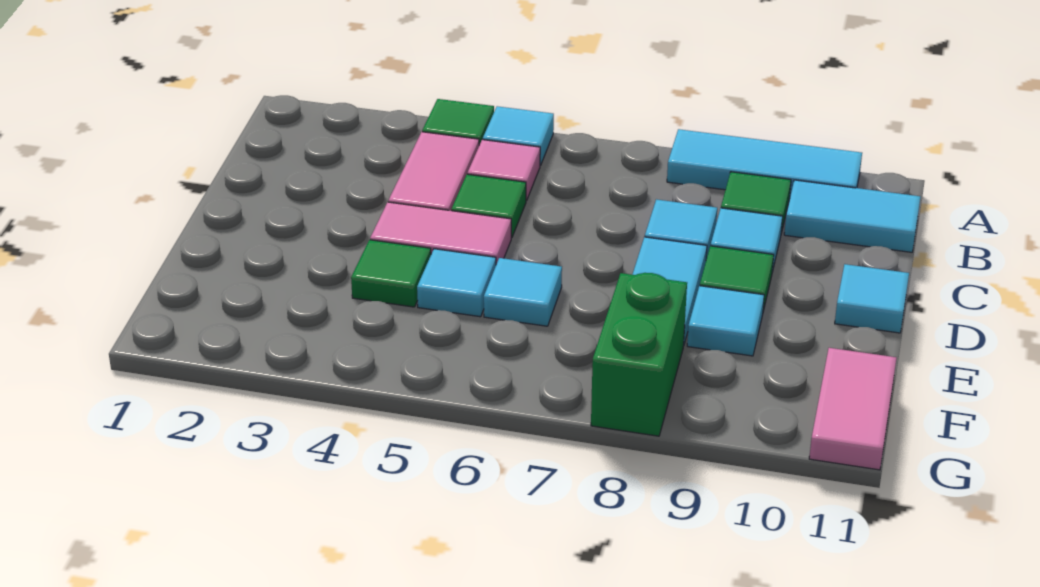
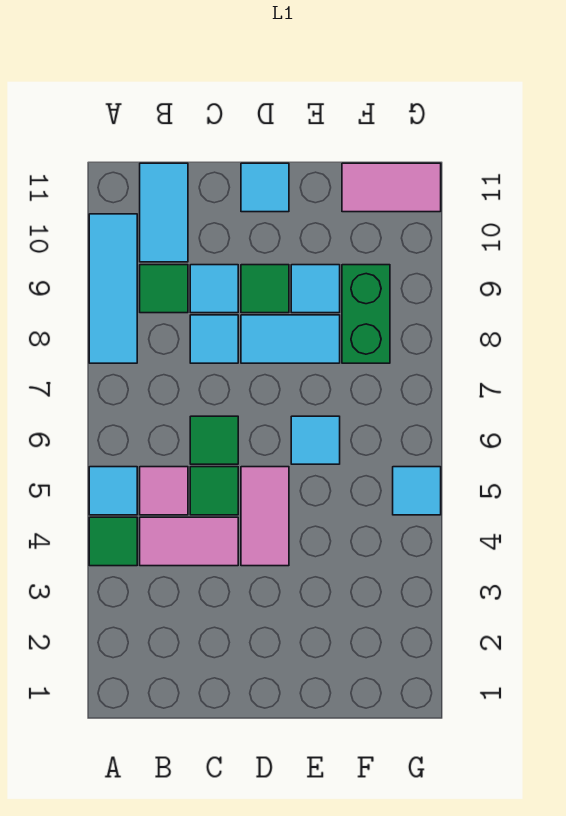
green tile E4 level 1 -> green tile C6 level 1
cyan tile E5 level 1 -> cyan tile G5 level 1
green brick F8:G8 level 1 -> green brick F8:F9 level 1

